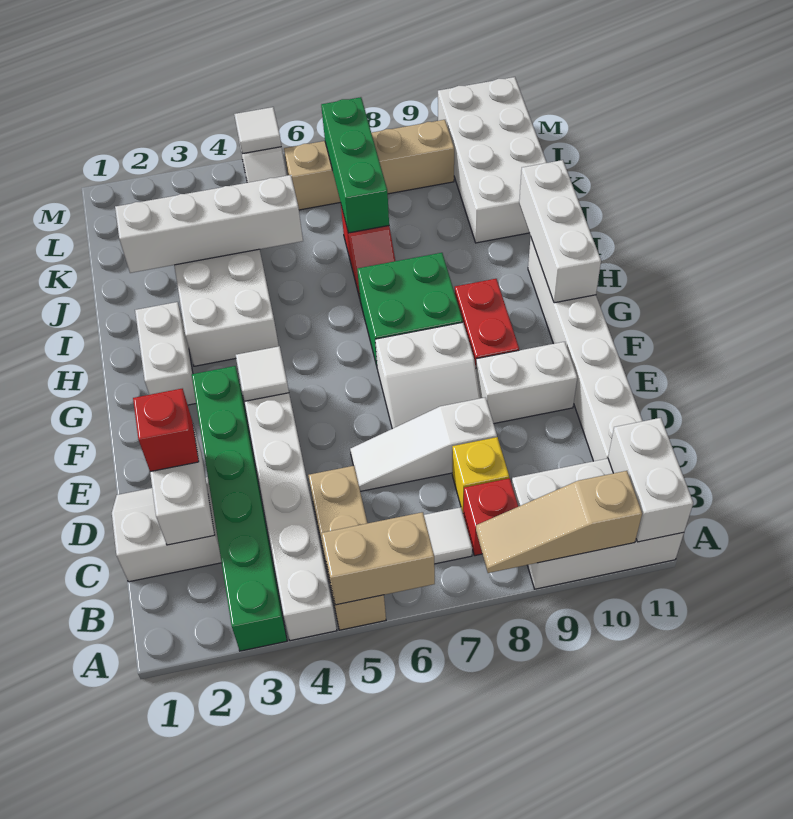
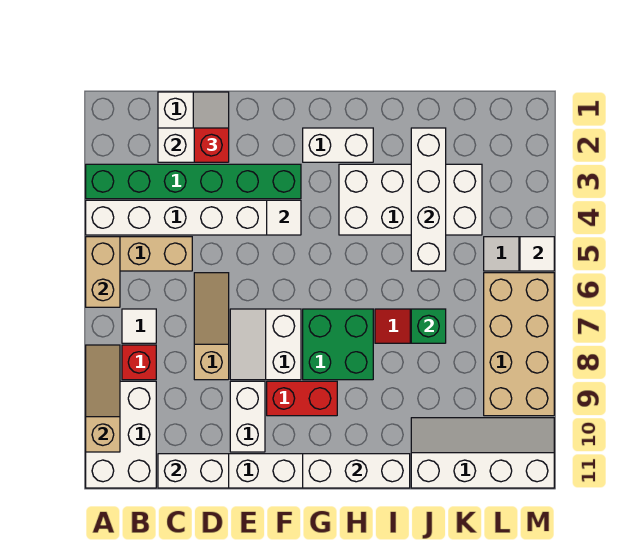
white brick A11:B11 level 2 -> white brick C11:D11 level 2
yellow brick C8 level 1 -> none
white slope D6:D8 level 1 top 8 -> tan slope D6:D8 level 1 top 8
green brick J7:L7 level 2 -> green brick J7 level 2
white brick J10:M11 level 1 -> white slope J10:M11 level 1 top 11
tan brick L6:L9 level 1 -> tan brick L6:M9 level 1

